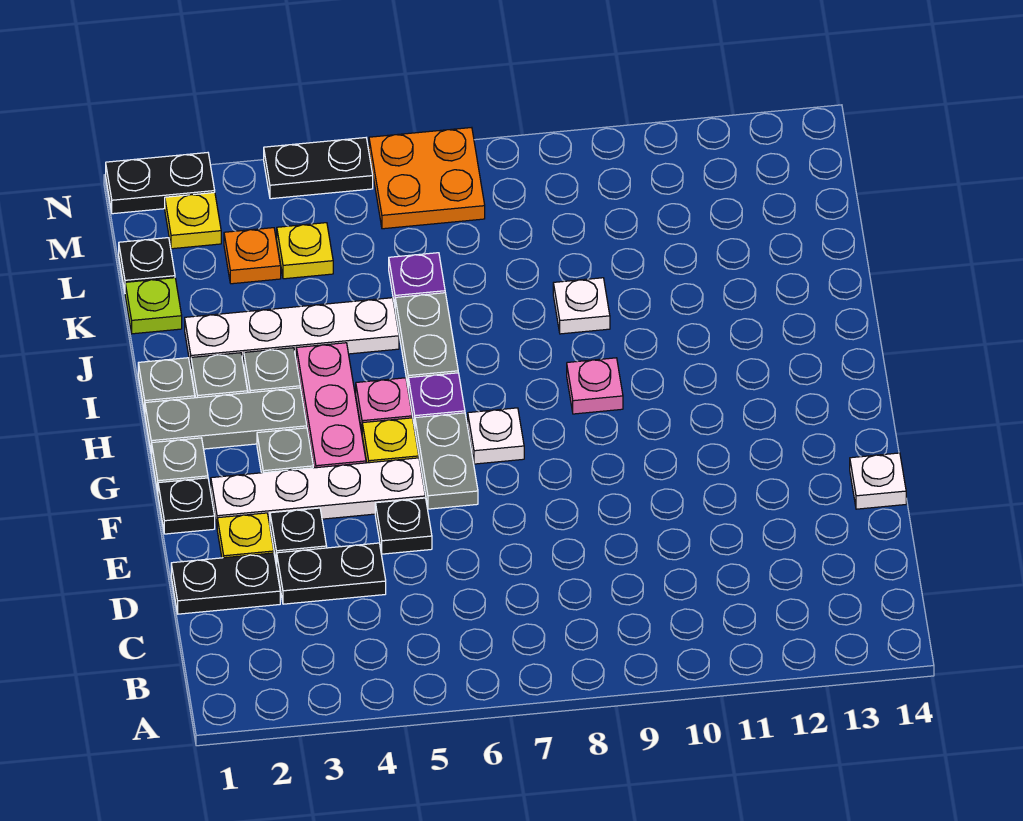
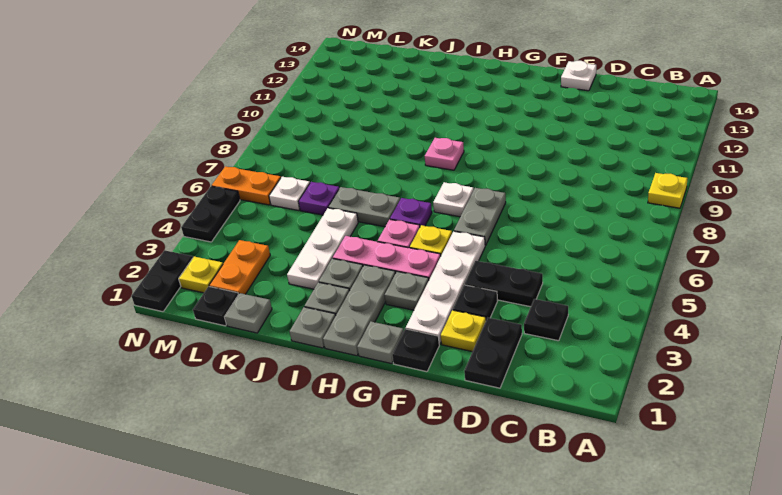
black plate D3:D4 level 1 -> black plate D4:E4 level 1
black plate E5 level 1 -> black plate C3 level 1
grey plate F6:G6 level 1 -> grey plate F6:F7 level 1
white plate J2:J5 level 1 -> white plate J3:J5 level 1
white plate J9 level 1 -> white plate L6 level 1
lime plate K1 level 1 -> grey plate K1 level 1
orange plate L3 level 1 -> orange plate L2:L3 level 1
yellow plate L4 level 1 -> yellow plate A9 level 1
orange plate M6:N7 level 1 -> orange plate M6:N6 level 1

